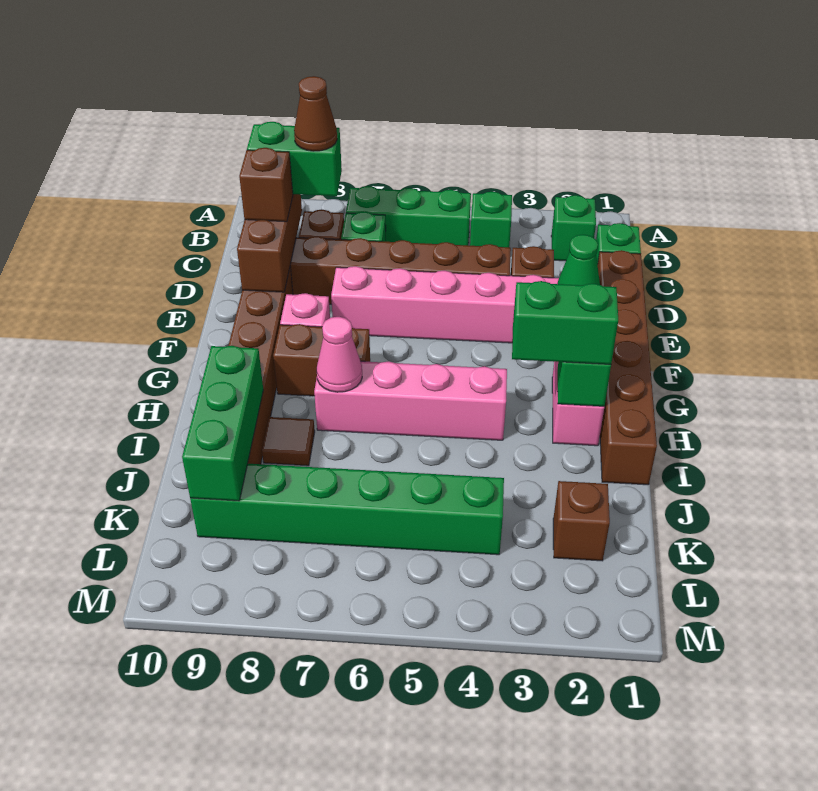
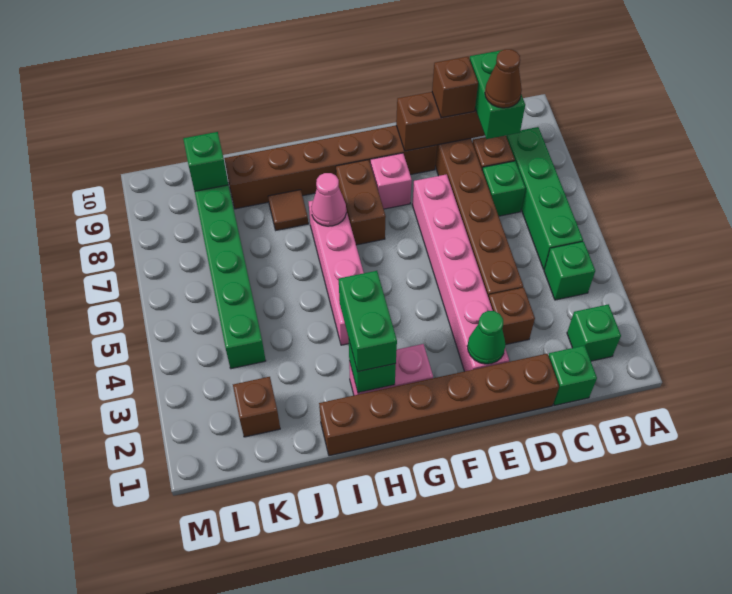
green brick B5:B7 level 1 -> green brick B5:B8 level 1
green brick I9:K9 level 2 -> green brick K9 level 2

